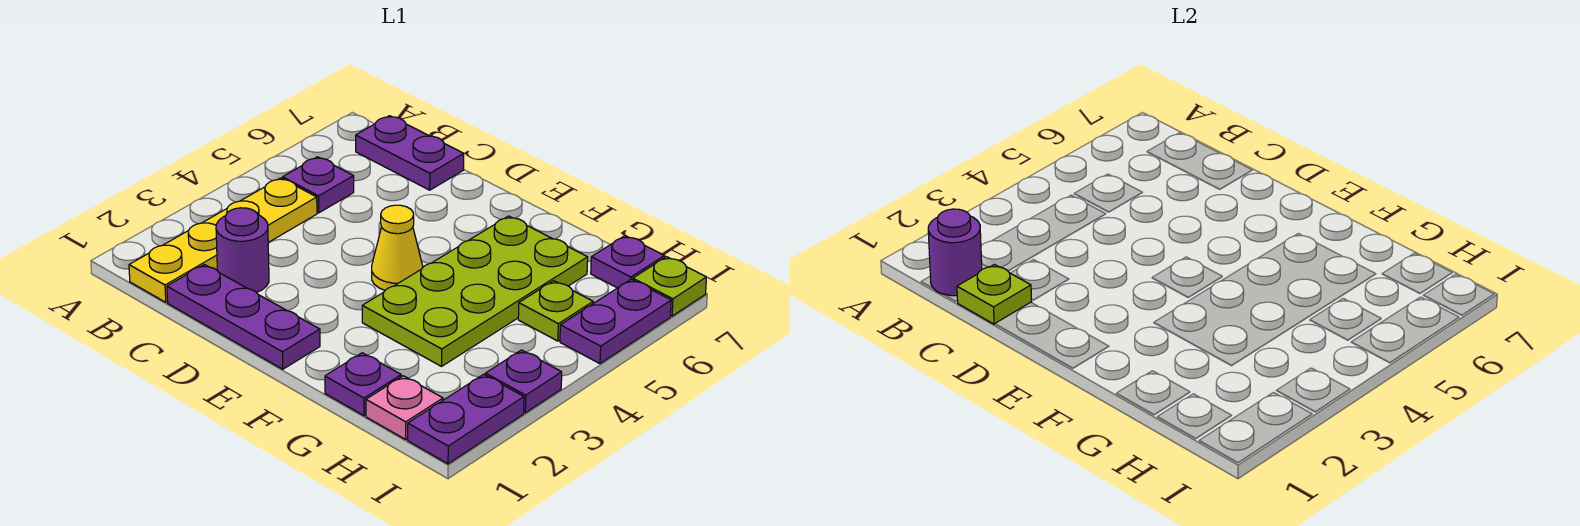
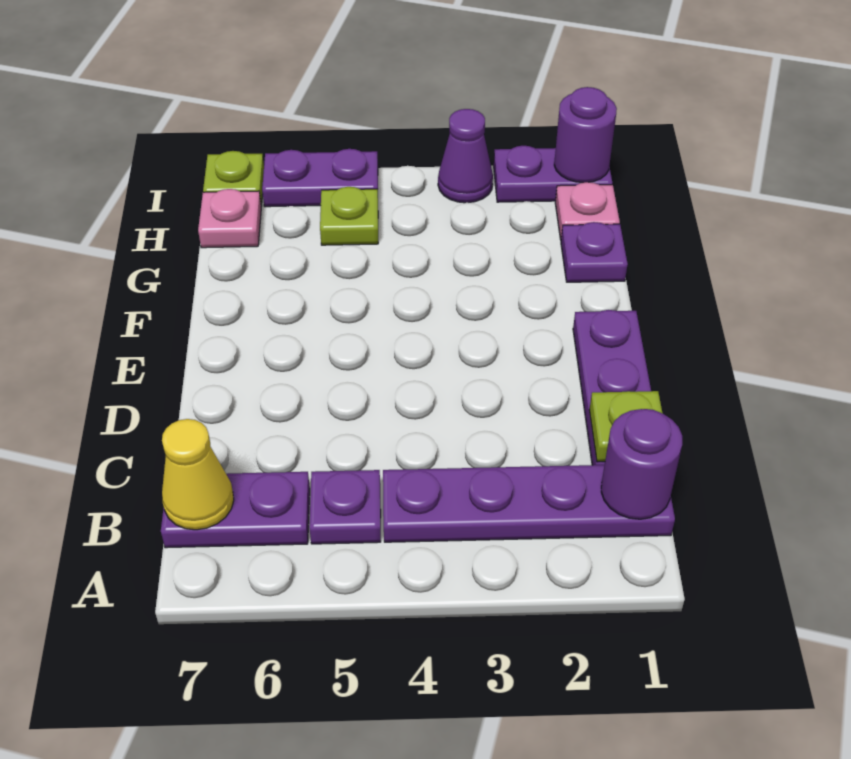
yellow plate B1:B4 level 1 -> purple plate B1:B4 level 1
purple plate B7:C7 level 1 -> purple plate B6:B7 level 1
purple round brick C2 level 1 -> purple round brick I1 level 2
yellow cone E4 level 1 -> yellow cone B7 level 2
lime plate F3:G6 level 1 -> none
purple plate H7 level 1 -> pink plate H7 level 1
purple plate I3 level 1 -> purple cone I3 level 1

